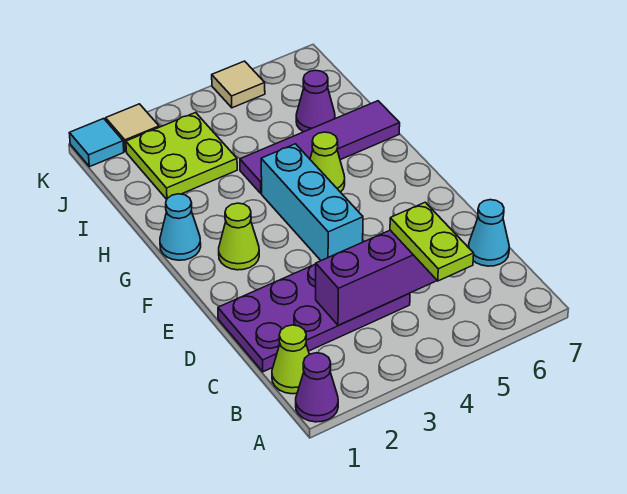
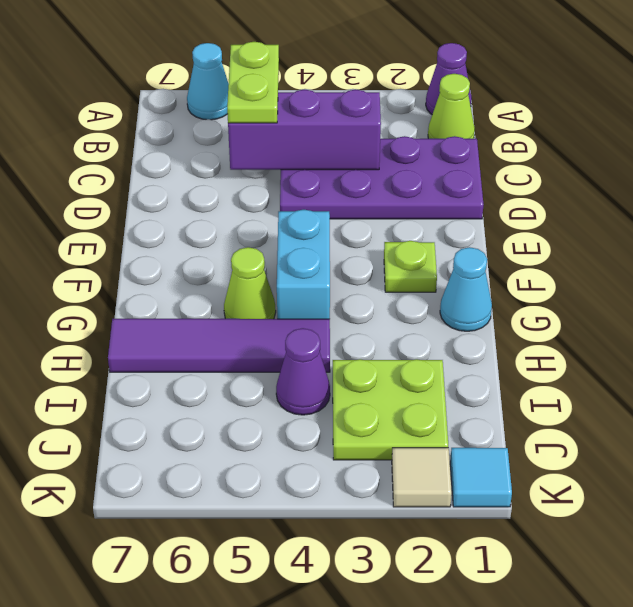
cyan cone C7 level 1 -> cyan cone A6 level 1
cyan brick E4:G4 level 1 -> cyan brick F4:G4 level 1
lime cone F2 level 1 -> lime plate F2 level 1
purple cone I6 level 1 -> purple cone I4 level 1
tan tile K5 level 1 -> none

